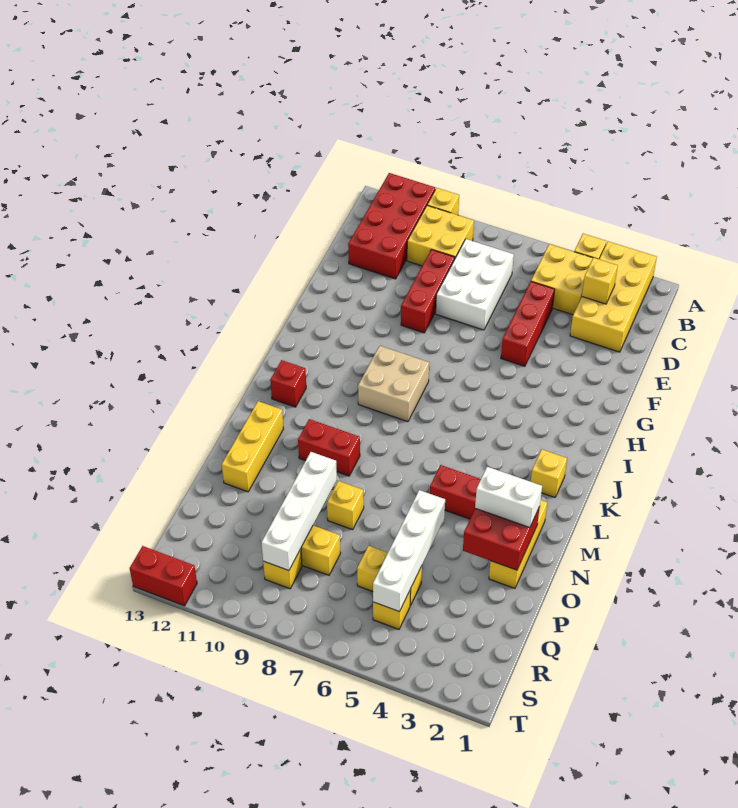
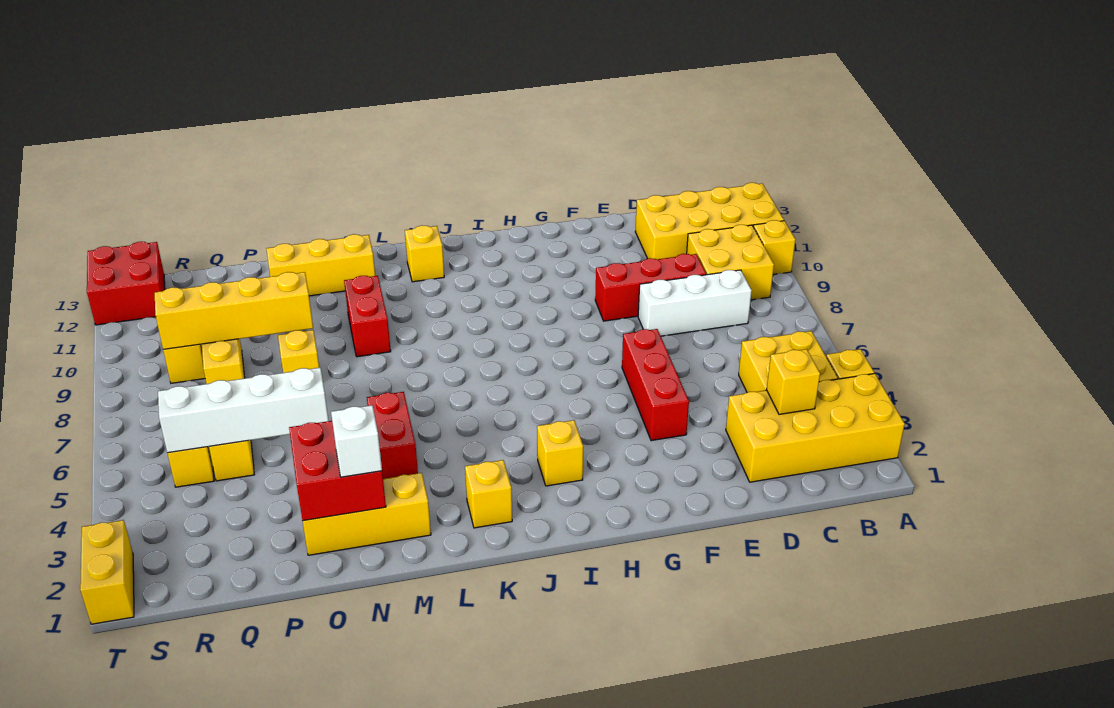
red brick A11:D12 level 1 -> yellow brick A11:D12 level 1
white brick C7:E8 level 1 -> white brick C8:E8 level 1
red brick D5:F5 level 1 -> red brick F4:F6 level 1
none -> yellow brick I3 level 1
tan brick I8:J9 level 1 -> none
red brick K12 level 1 -> yellow brick K12 level 1
white brick N2:N3 level 3 -> white brick N2 level 3
white brick O9:R9 level 2 -> yellow brick O9:R9 level 2
none -> yellow brick T1:T2 level 1
red brick T12:T13 level 1 -> red brick S12:T13 level 1

